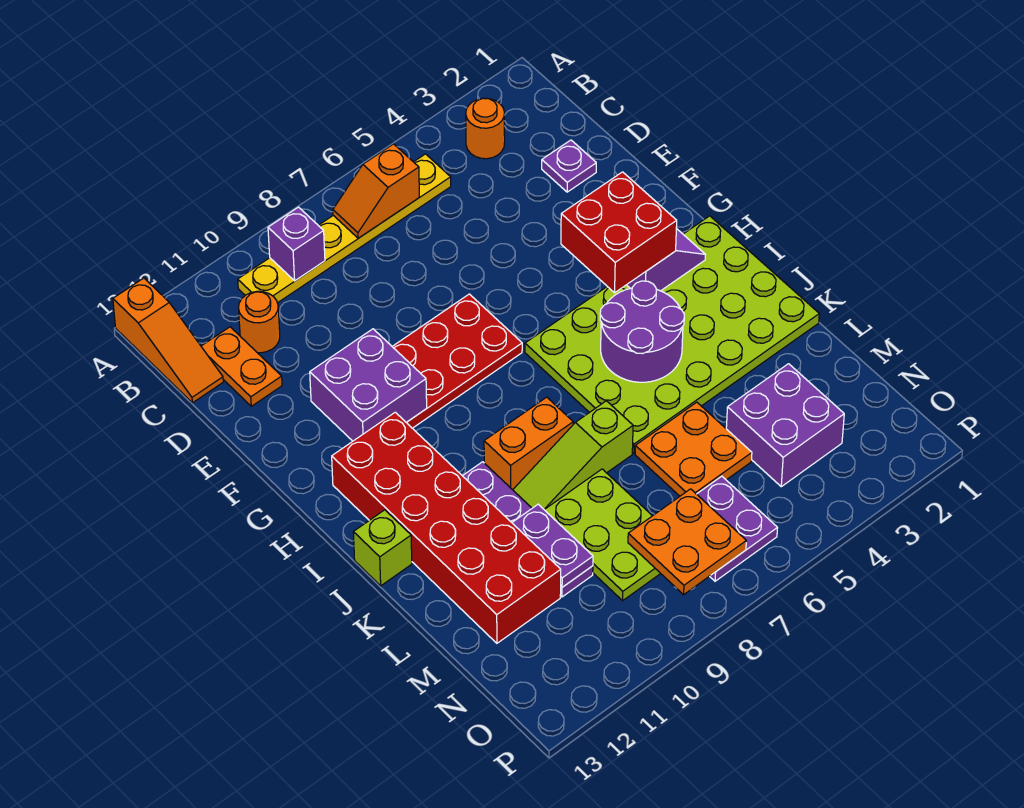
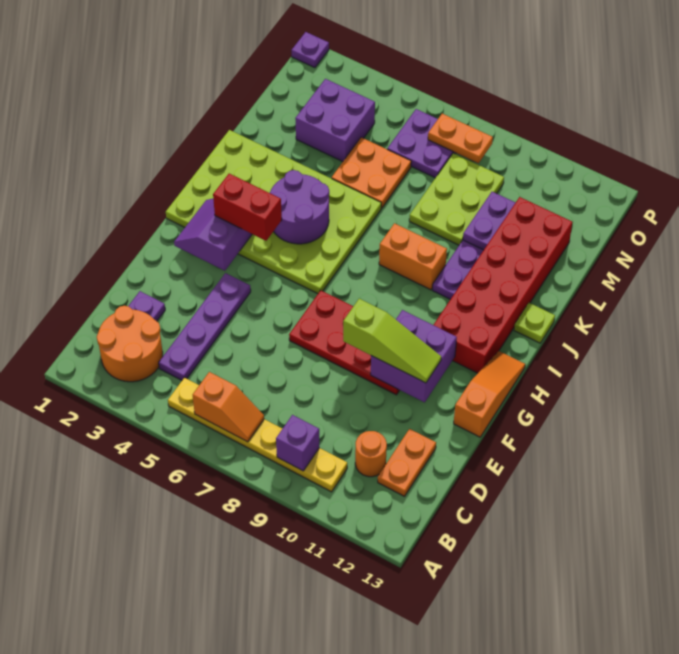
orange slope A13:C13 level 1 top A -> orange slope F13:H13 level 1 top F
orange round brick B3 level 1 -> orange round brick B2:C3 level 1
none -> purple plate C4:F4 level 1
red brick G3:H4 level 3 -> red brick H3:H4 level 3
lime brick J13 level 1 -> lime plate J13 level 1
lime slope K7:K9 level 1 top 7 -> lime slope F9:F11 level 3 top 9
orange plate N7:O8 level 2 -> orange plate O7:O8 level 2
none -> purple plate P1 level 1

